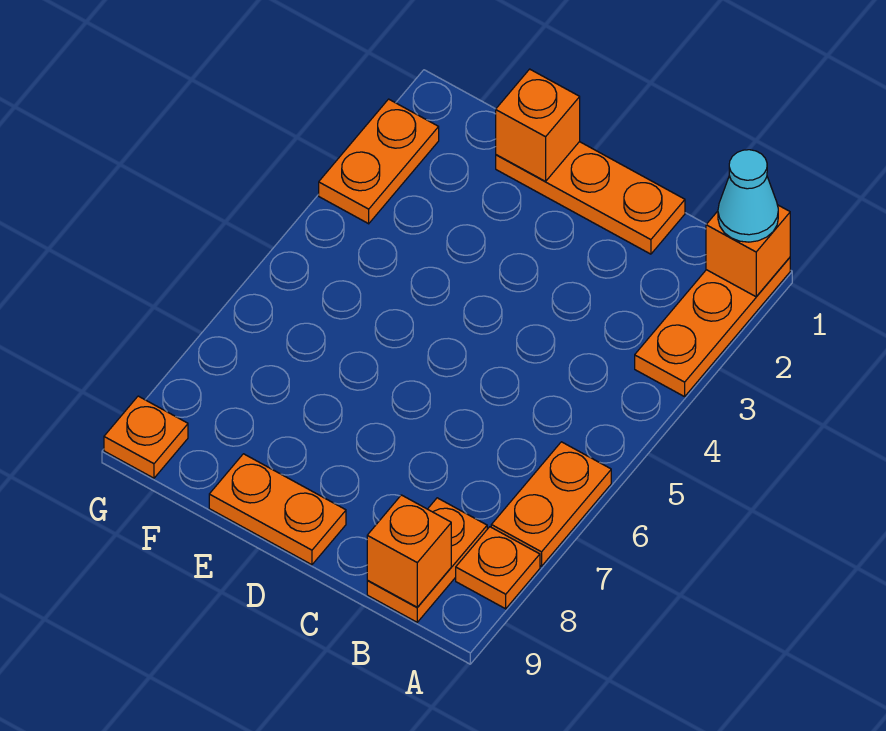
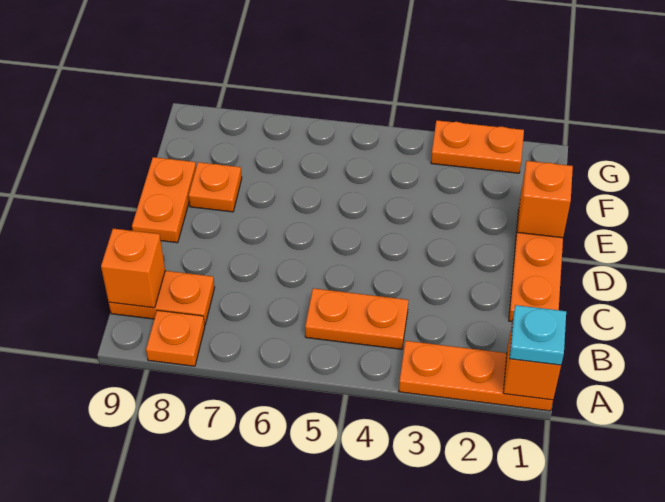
cyan cone A1 level 3 -> cyan plate A1 level 3
orange plate A6:A7 level 1 -> orange plate B4:B5 level 1
orange plate G9 level 1 -> orange plate E8 level 1

